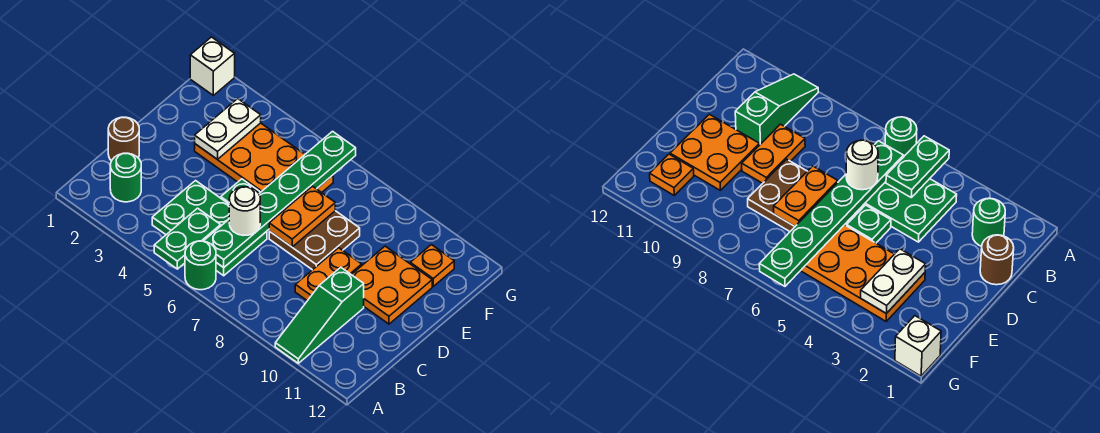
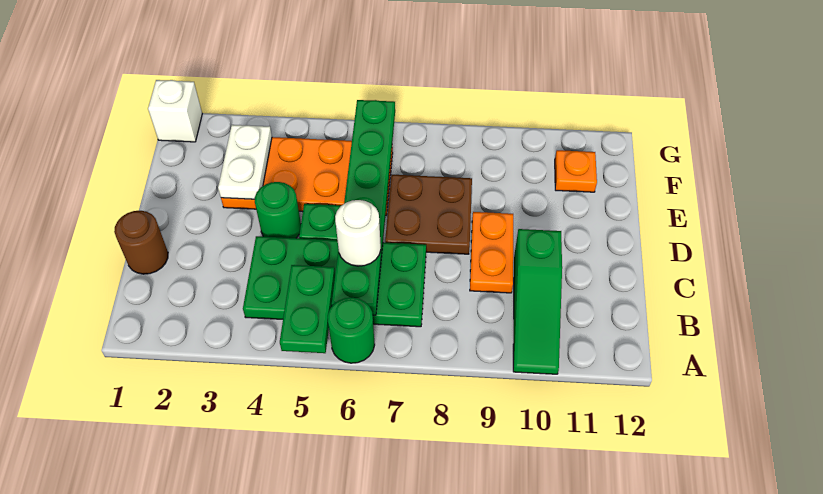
green round brick B2 level 1 -> green round brick D4 level 1
green plate B4:C6 level 1 -> green plate B4:C7 level 1
orange plate D7:E7 level 2 -> none
orange plate D10:E11 level 1 -> none

